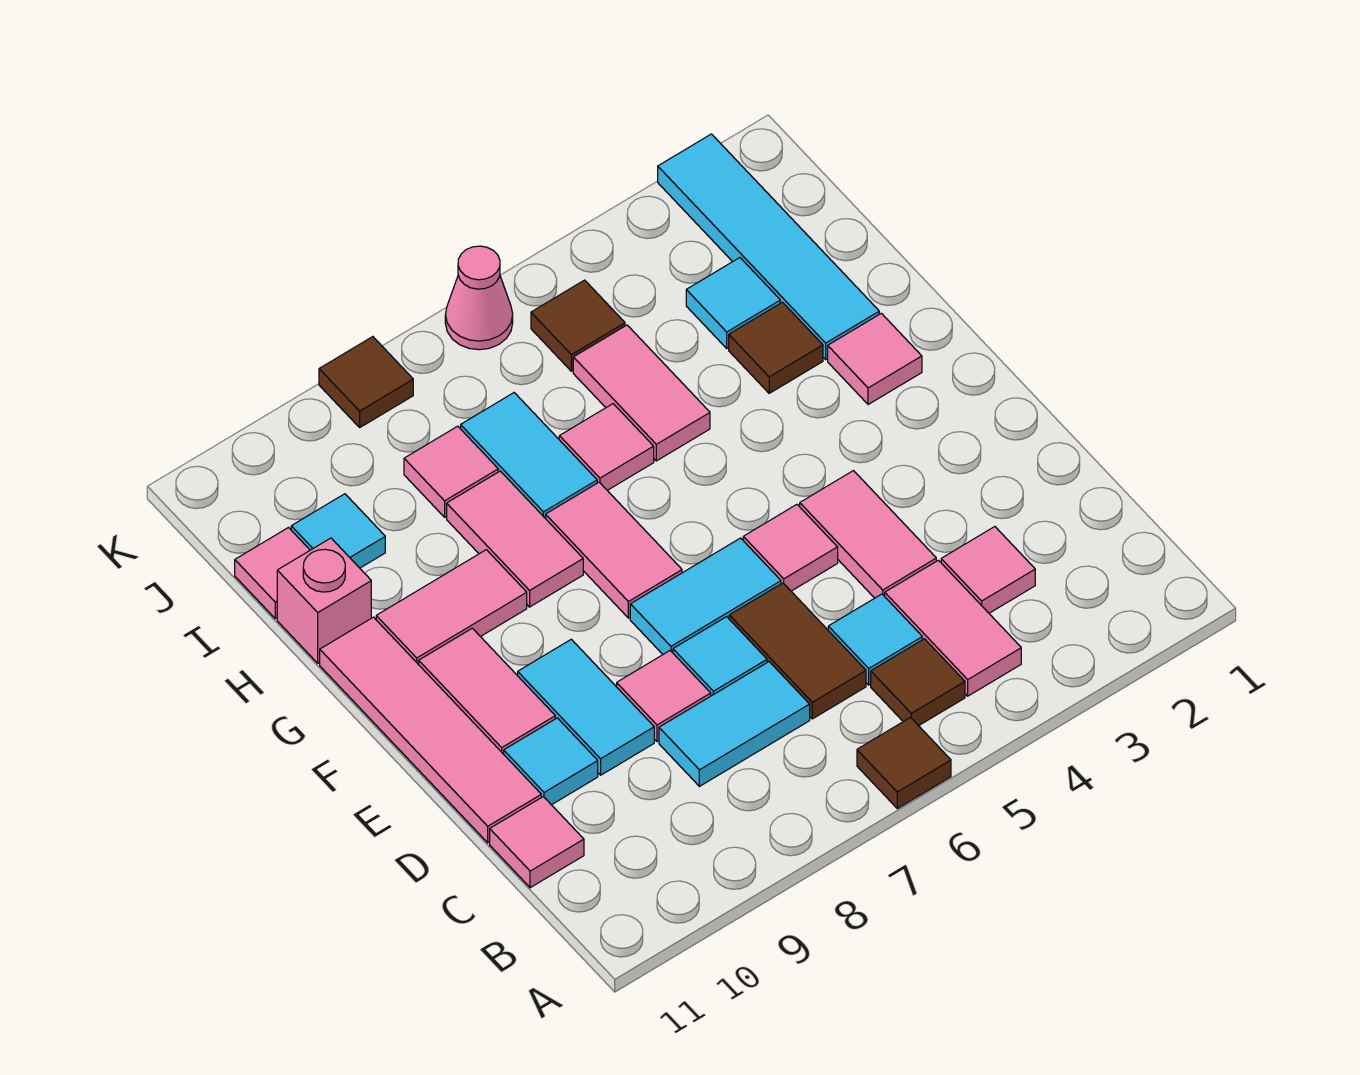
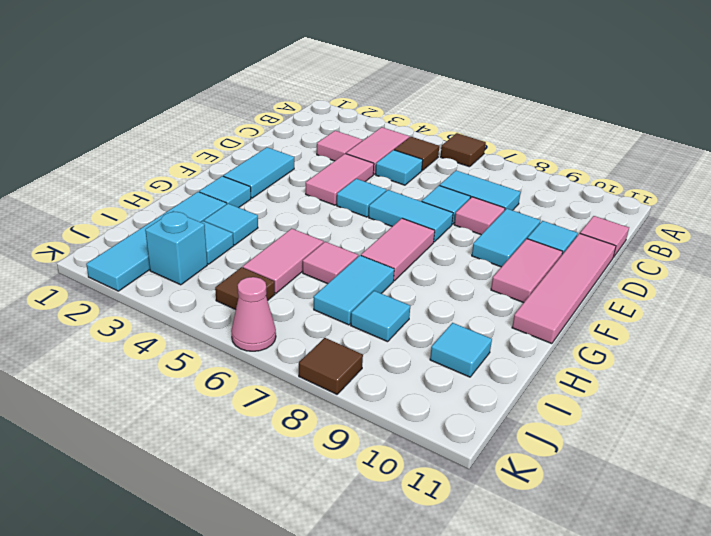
brown tile C6:D6 level 1 -> none
none -> cyan tile E2:F2 level 1
pink tile E5 level 1 -> cyan tile E5 level 1
pink tile G2 level 1 -> cyan tile G2 level 1
pink tile G8:H8 level 1 -> none
pink tile G9:G10 level 1 -> none
brown tile H3 level 1 -> cyan tile H3 level 1
pink brick H11 level 1 -> none
pink tile I8 level 1 -> cyan tile I8 level 1
pink tile I11 level 1 -> none
none -> cyan brick J3 level 1

